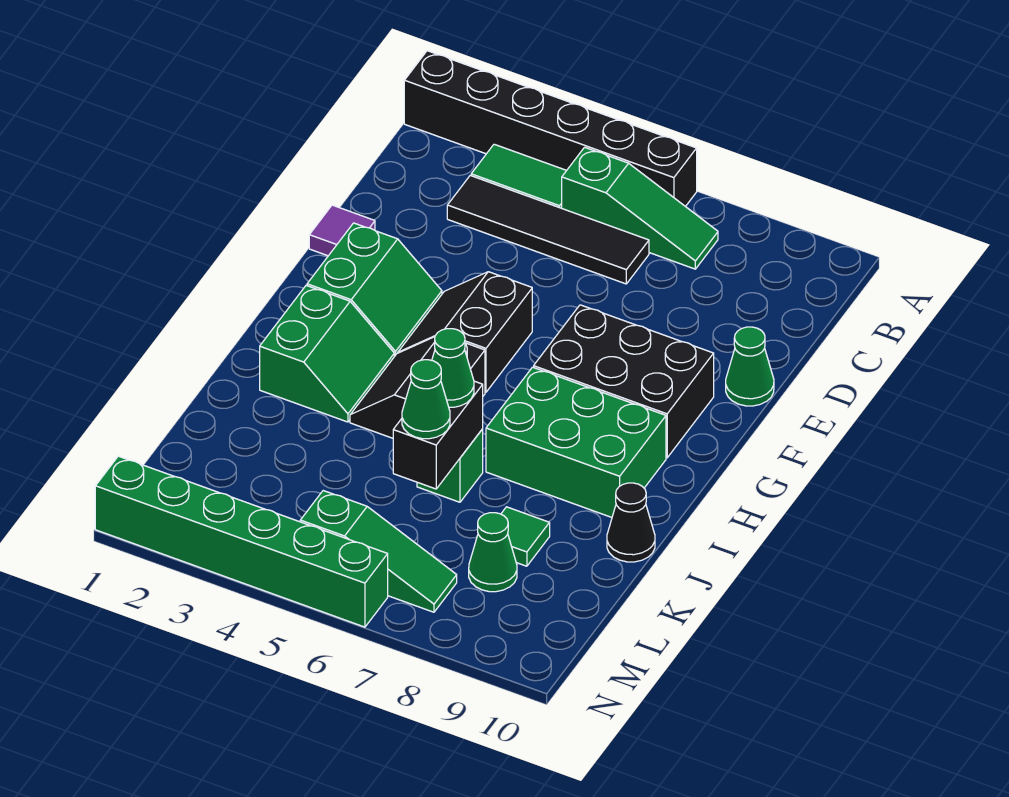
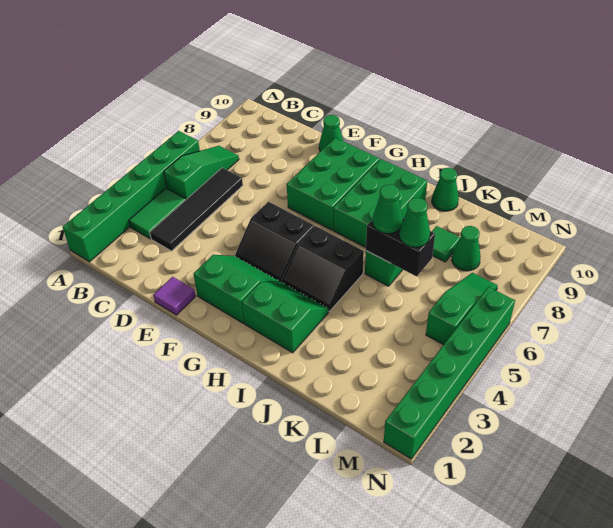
black brick A1:A6 level 1 -> green brick A1:A6 level 1
black brick F7:G9 level 1 -> green brick F7:G9 level 1
black cone J10 level 1 -> green cone J10 level 1

